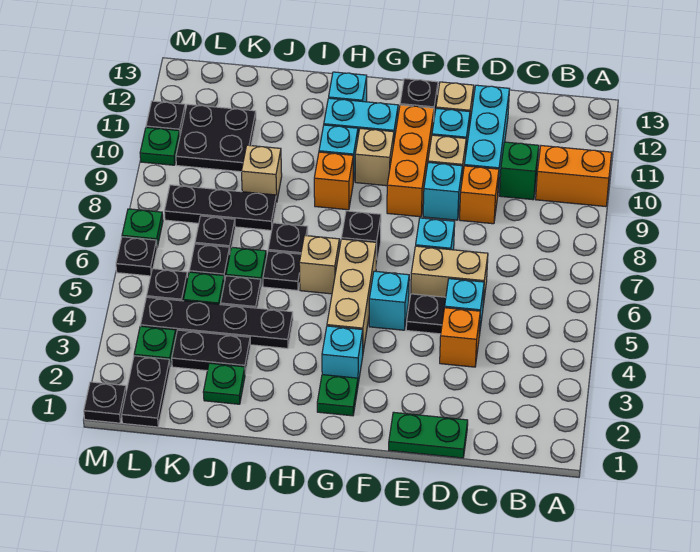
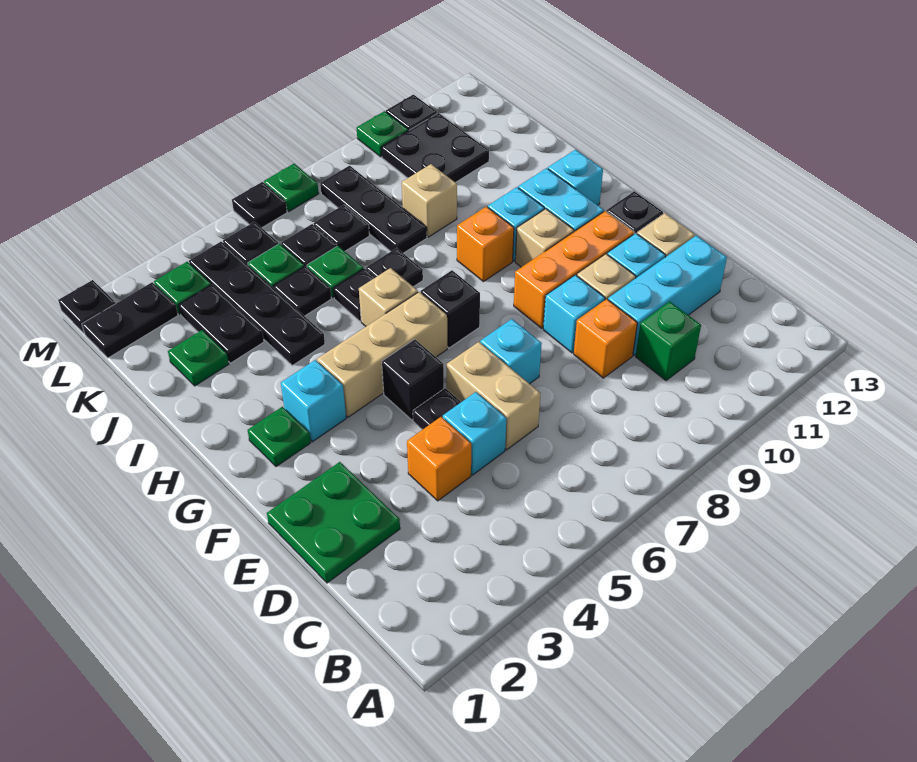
orange brick A10:B10 level 1 -> none
green plate D1:E1 level 1 -> green plate D1:E2 level 1
cyan brick F5 level 1 -> black brick F5 level 1

